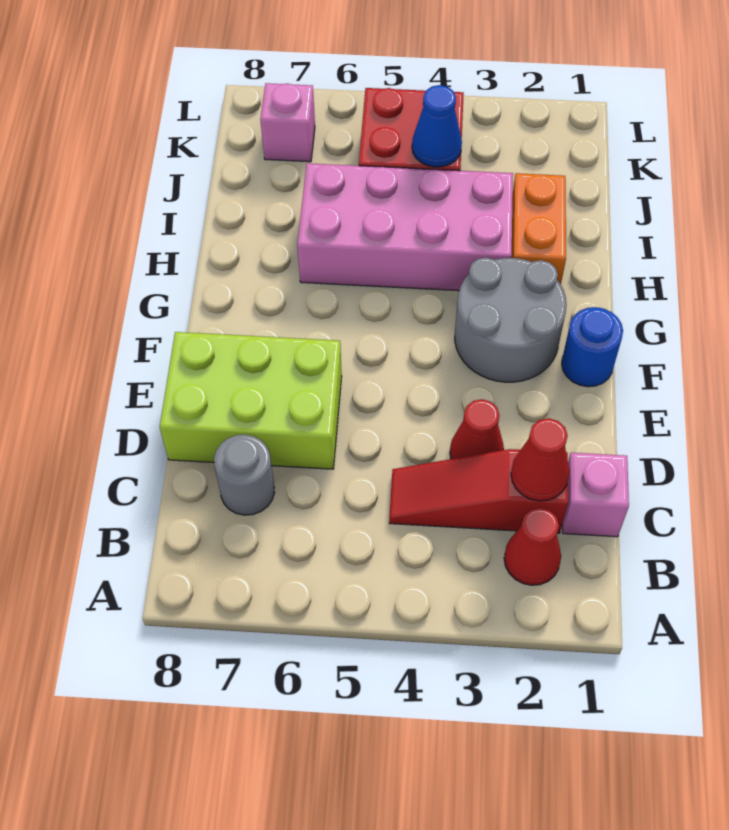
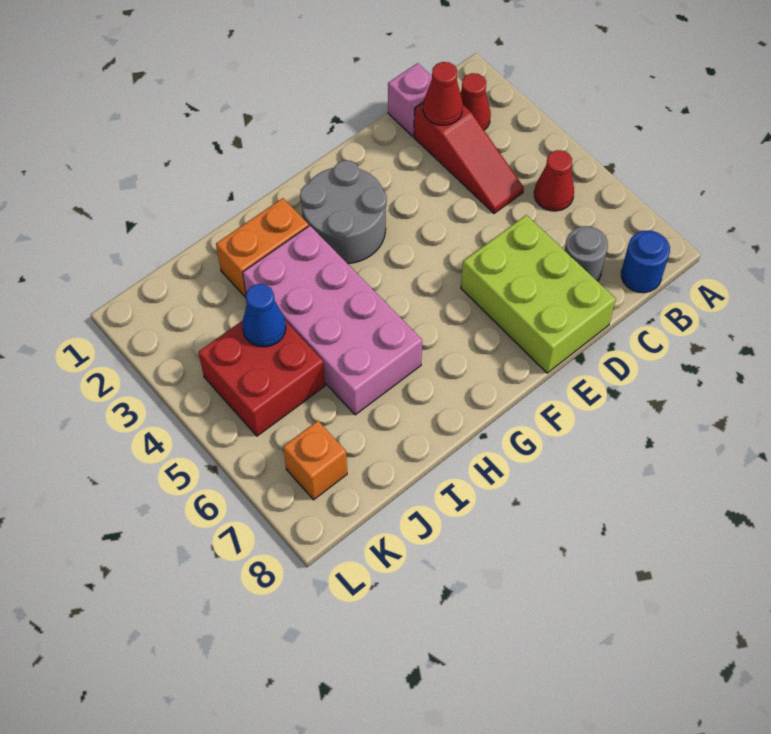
red cone D3 level 1 -> red cone B5 level 1
blue round brick F1 level 1 -> blue round brick B8 level 1
pink brick K7 level 1 -> orange brick K7 level 1

